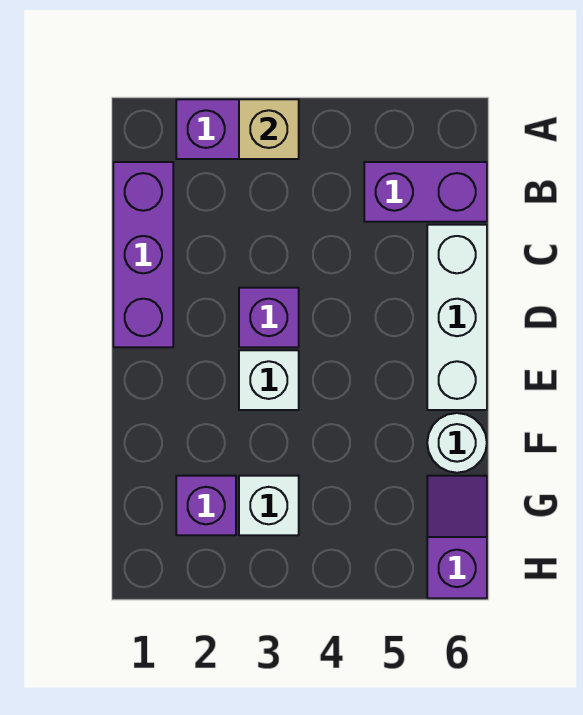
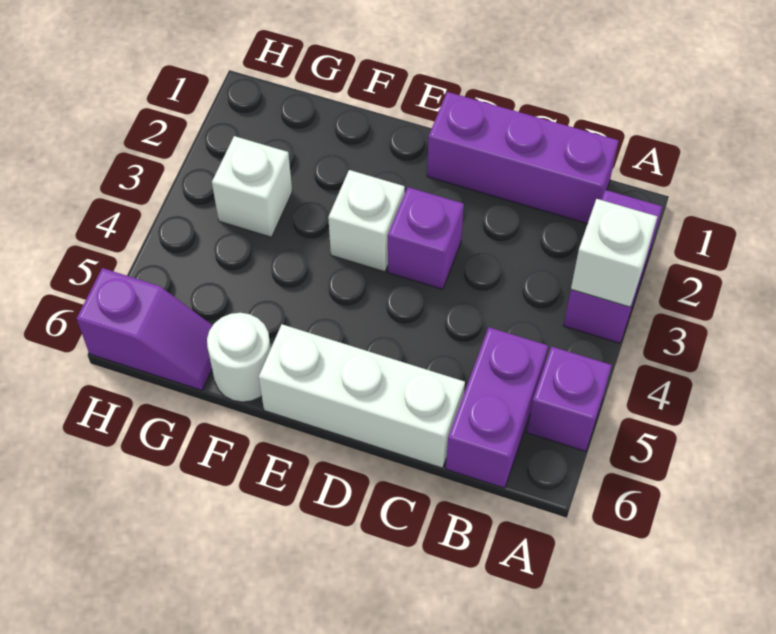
tan brick A3 level 2 -> white brick A3 level 2
purple brick G2 level 1 -> purple brick A5 level 1

